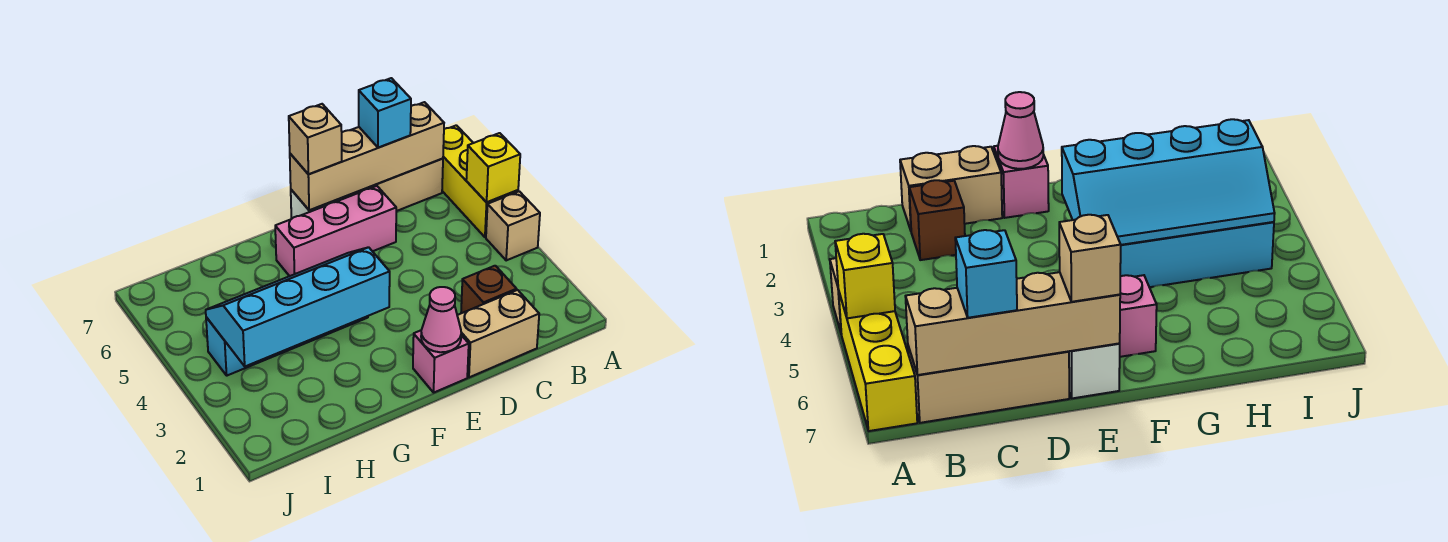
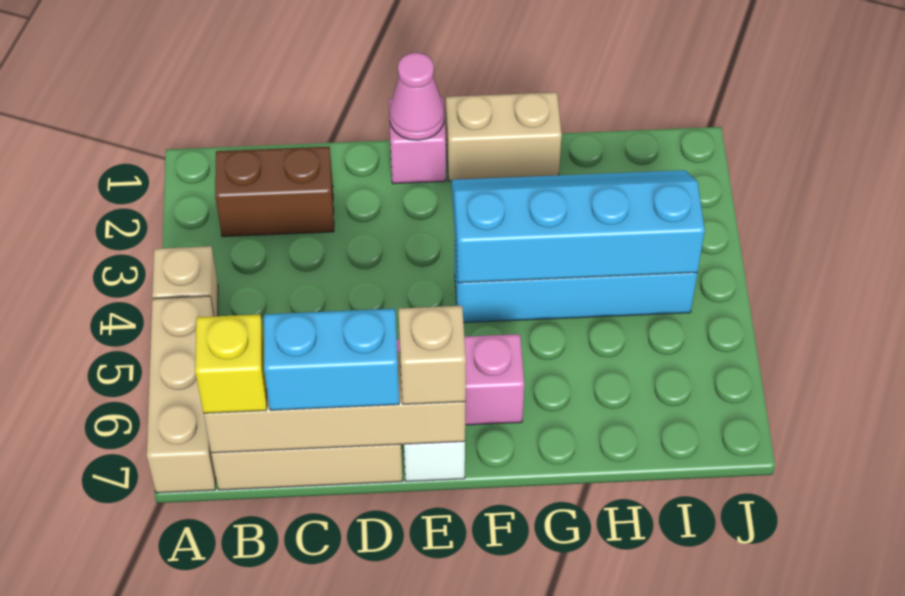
yellow brick A5:A7 level 1 -> tan brick A5:A7 level 1
yellow brick A5 level 2 -> yellow brick B7 level 3
tan brick C1:D1 level 1 -> tan brick F1:G1 level 1
brown brick C2 level 1 -> brown brick B2:C2 level 1
cyan brick C7 level 3 -> cyan brick C7:D7 level 3
cyan slope F3:I4 level 2 top 3 -> cyan slope F3:I4 level 2 top 4

